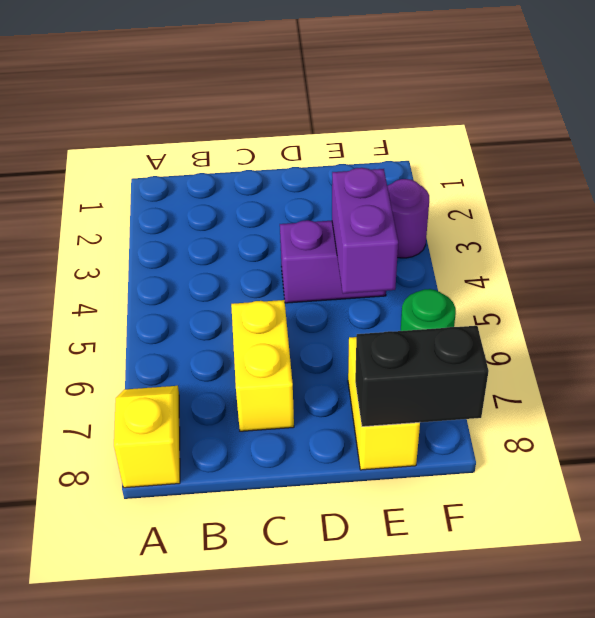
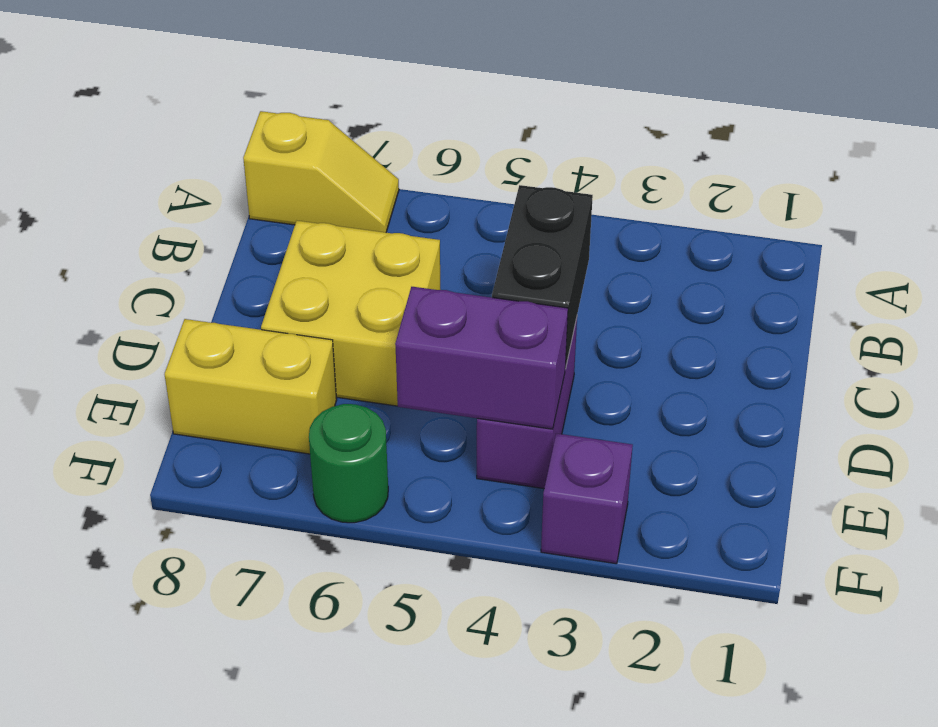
yellow brick C6:C7 level 1 -> yellow brick C6:D7 level 1
black brick E8:F8 level 2 -> black brick C4:D4 level 2
purple round brick F3 level 1 -> purple brick F3 level 1

